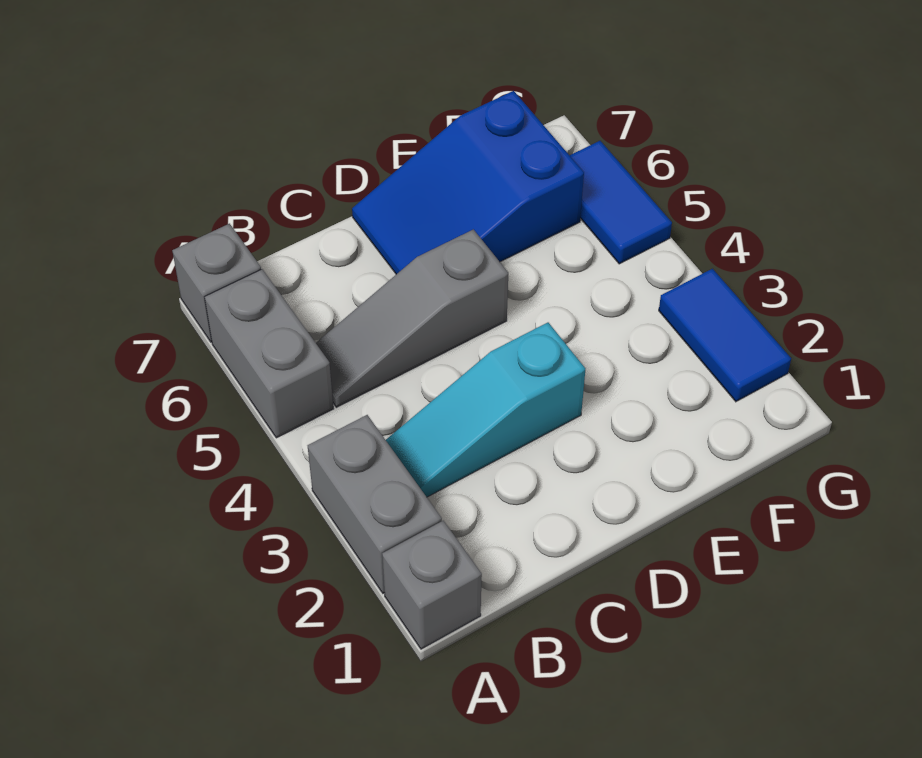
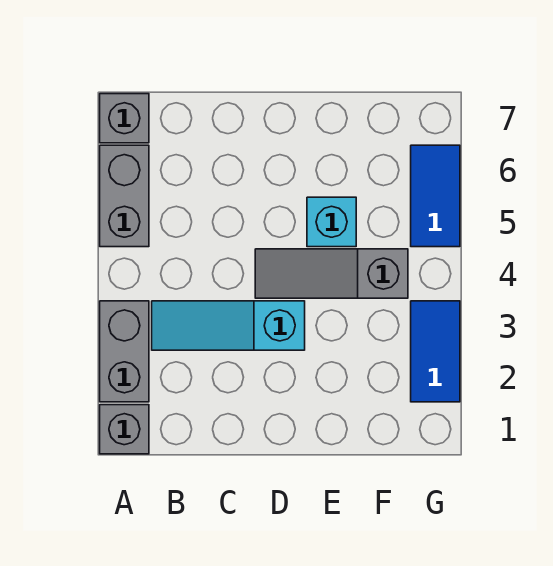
grey slope B5:D5 level 1 top D -> grey slope D4:F4 level 1 top F
blue slope D6:F7 level 1 top F -> none
none -> cyan brick E5 level 1

